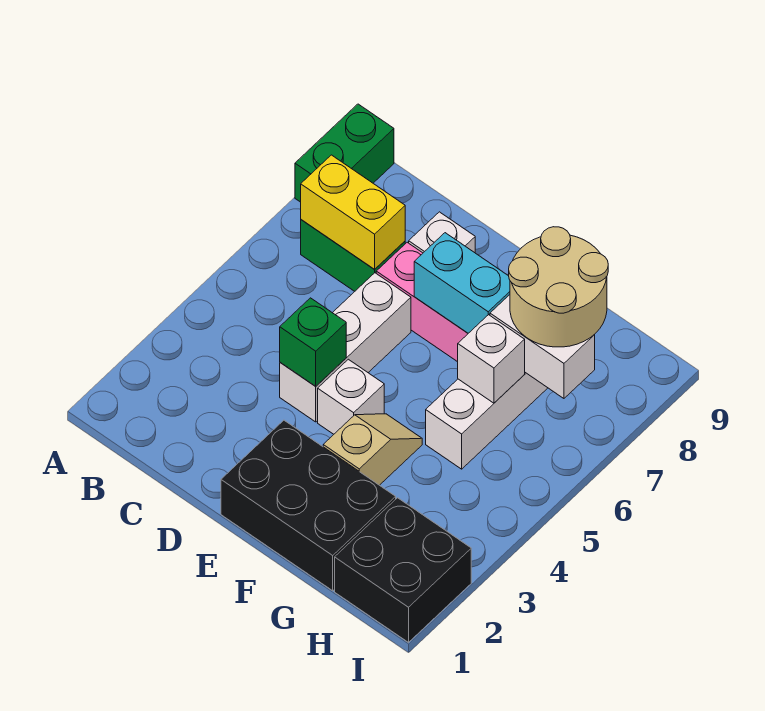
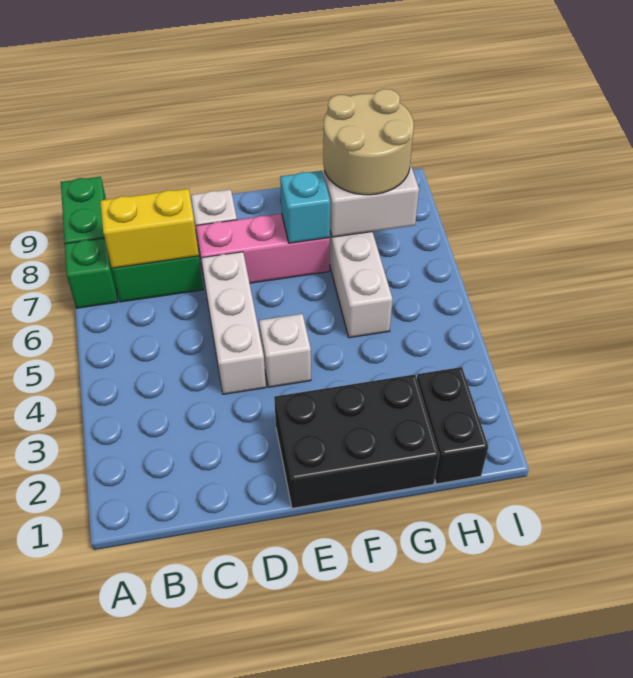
green brick D4 level 2 -> green brick A7 level 1
cyan brick E7:F7 level 2 -> cyan brick F7 level 2
tan slope F3:F4 level 1 top 3 -> none
white brick G6 level 2 -> none
black brick H1:I2 level 1 -> black brick H1:H2 level 1

